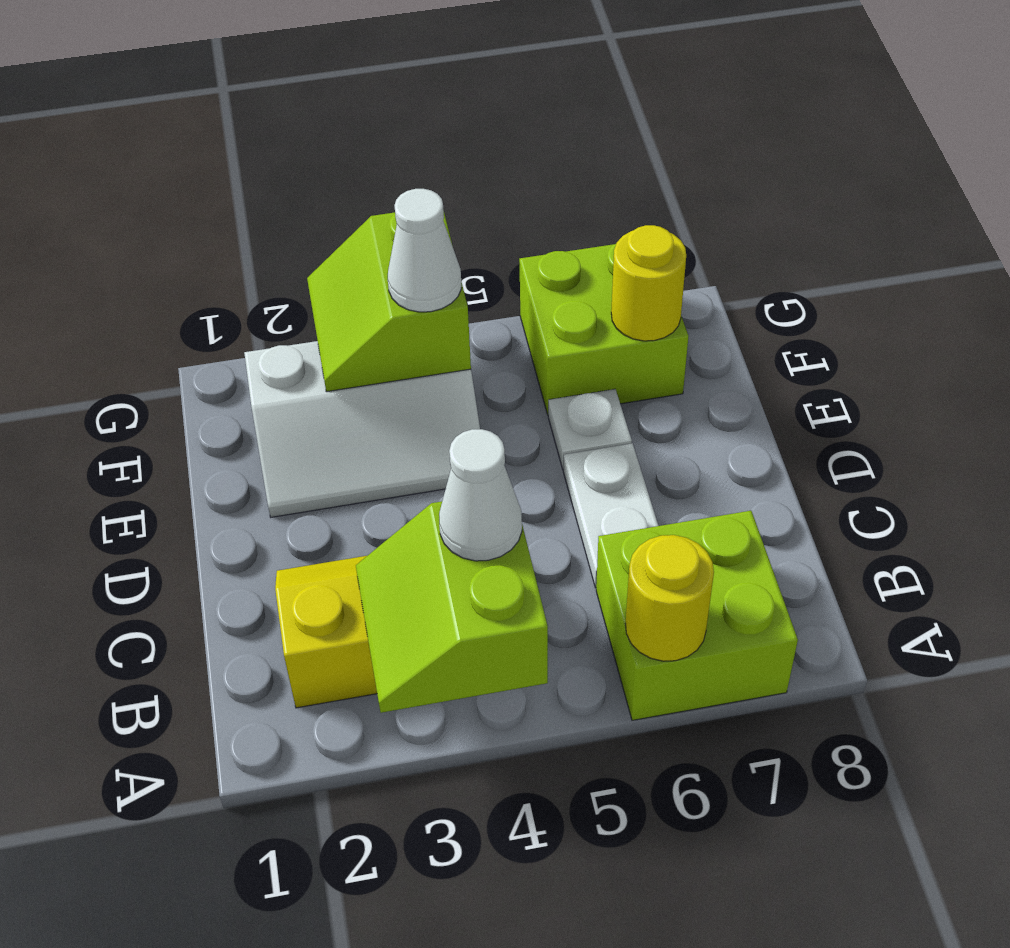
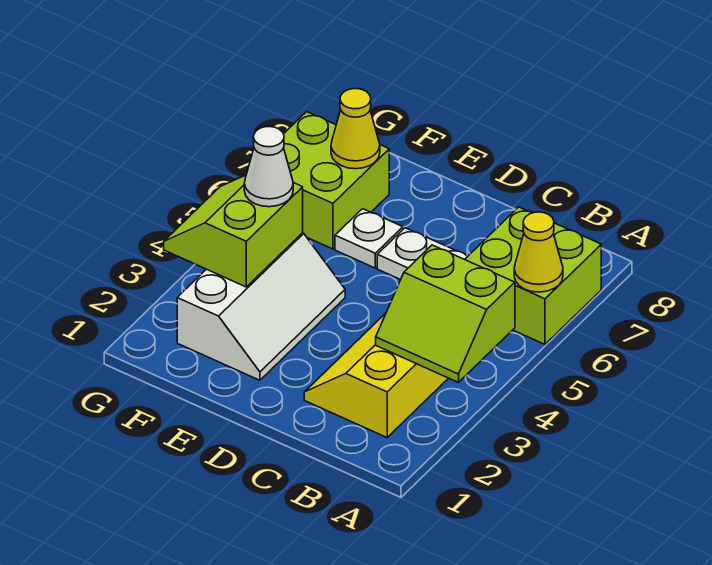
yellow round brick A6 level 2 -> yellow cone A6 level 2
white cone B4 level 3 -> none
lime slope F3:G4 level 2 top 4 -> lime slope F3:G4 level 2 top F
yellow round brick F7 level 2 -> yellow cone F7 level 2

